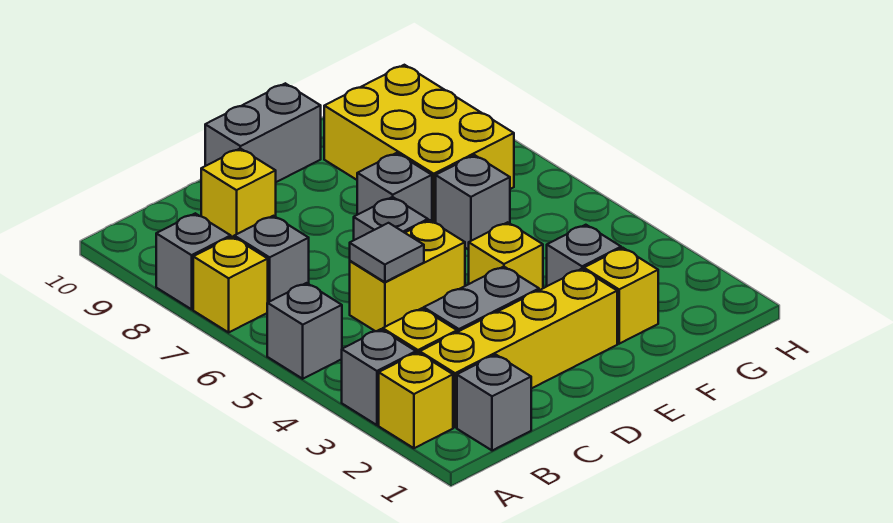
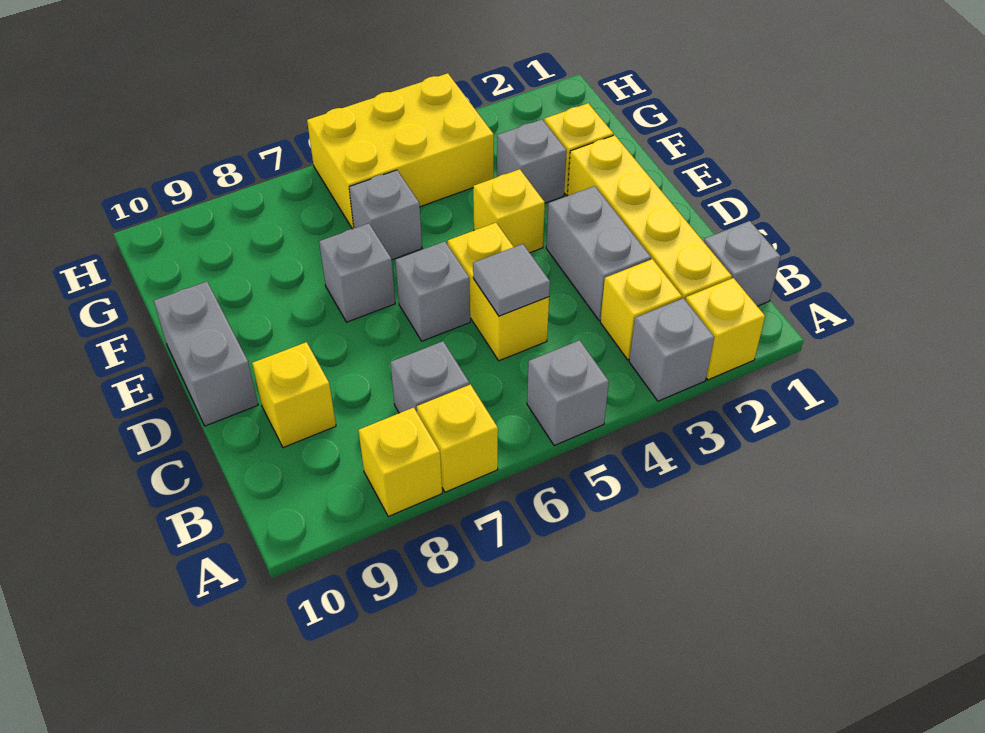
grey brick A8 level 1 -> yellow brick A8 level 1
yellow brick F7:G9 level 1 -> yellow brick G4:H6 level 1

